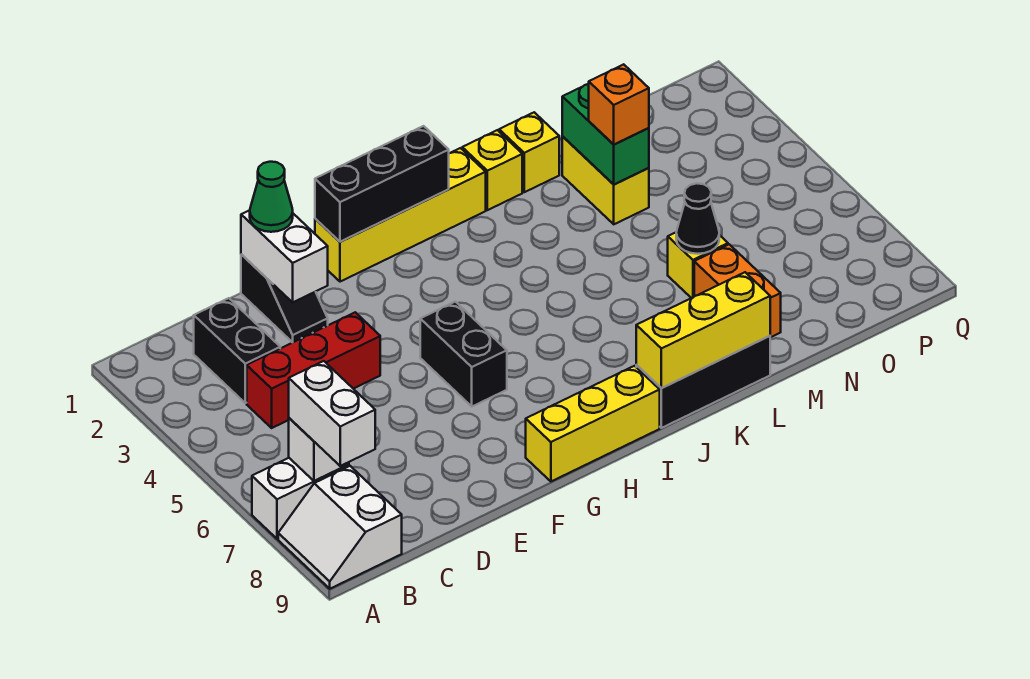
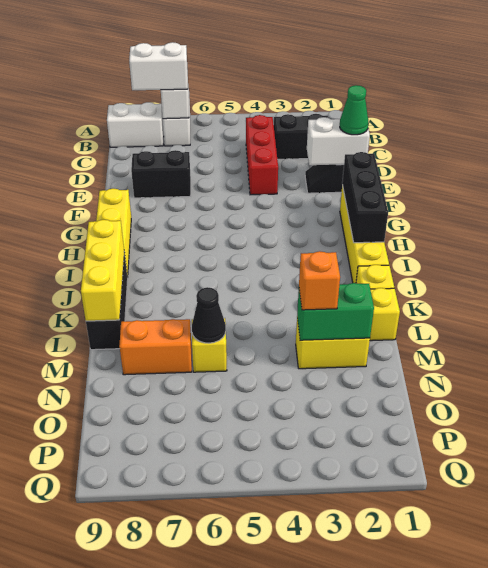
black brick G5:G6 level 1 -> black brick E7:E8 level 1

